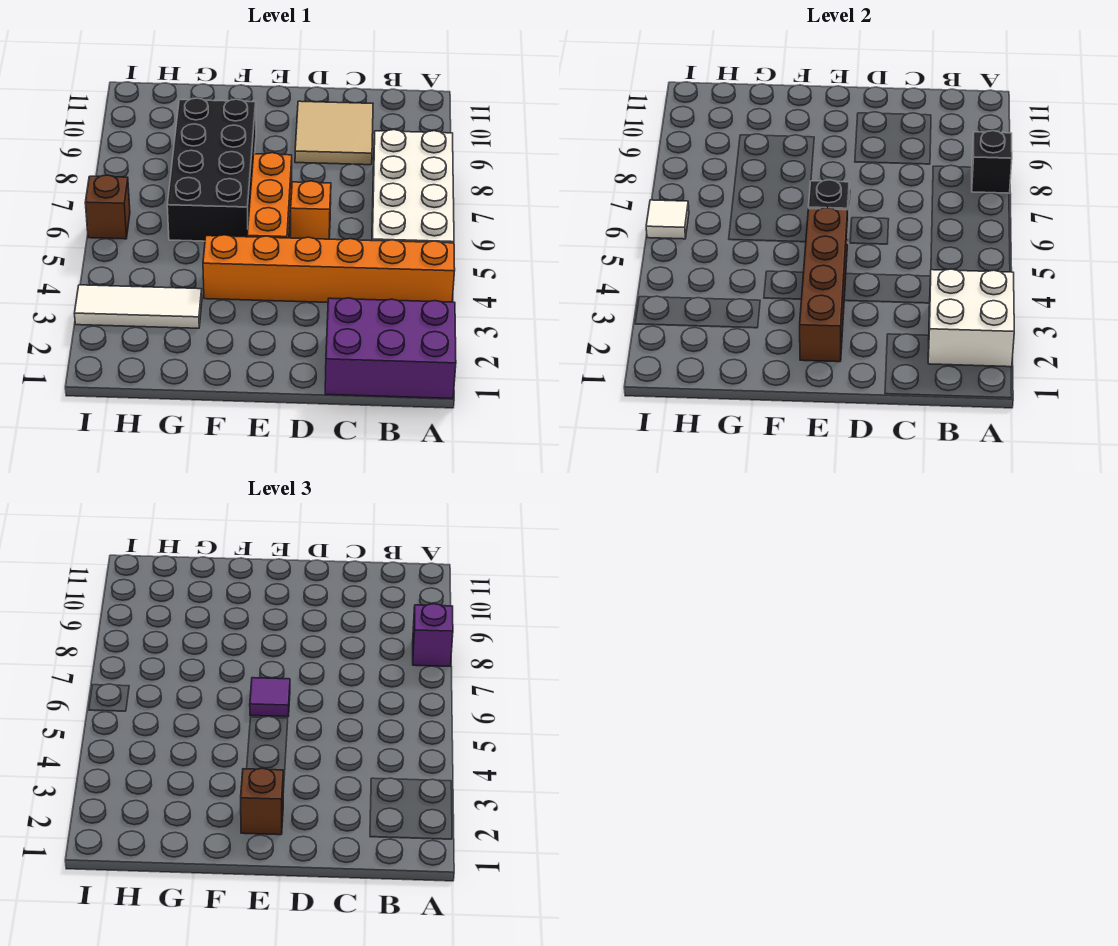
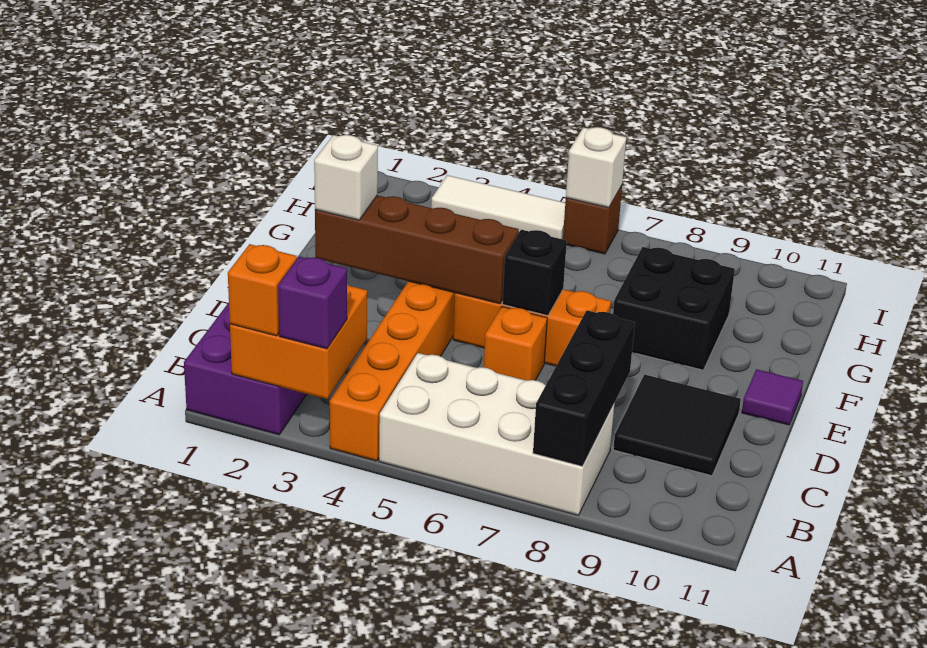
white brick A2:B3 level 2 -> orange brick A2:B3 level 2
none -> orange brick A2 level 3
black brick A8 level 2 -> black brick A8:C8 level 2
purple brick A8 level 3 -> purple brick A3 level 3
tan tile C9:D10 level 1 -> black tile C9:D10 level 1
brown brick E2 level 3 -> white brick E2 level 3
purple tile E6 level 3 -> purple tile E11 level 1
black brick F6:G9 level 1 -> black brick F8:G9 level 1
white tile G3:I3 level 1 -> white tile I3:I5 level 1
white tile I6 level 2 -> white brick I6 level 2

